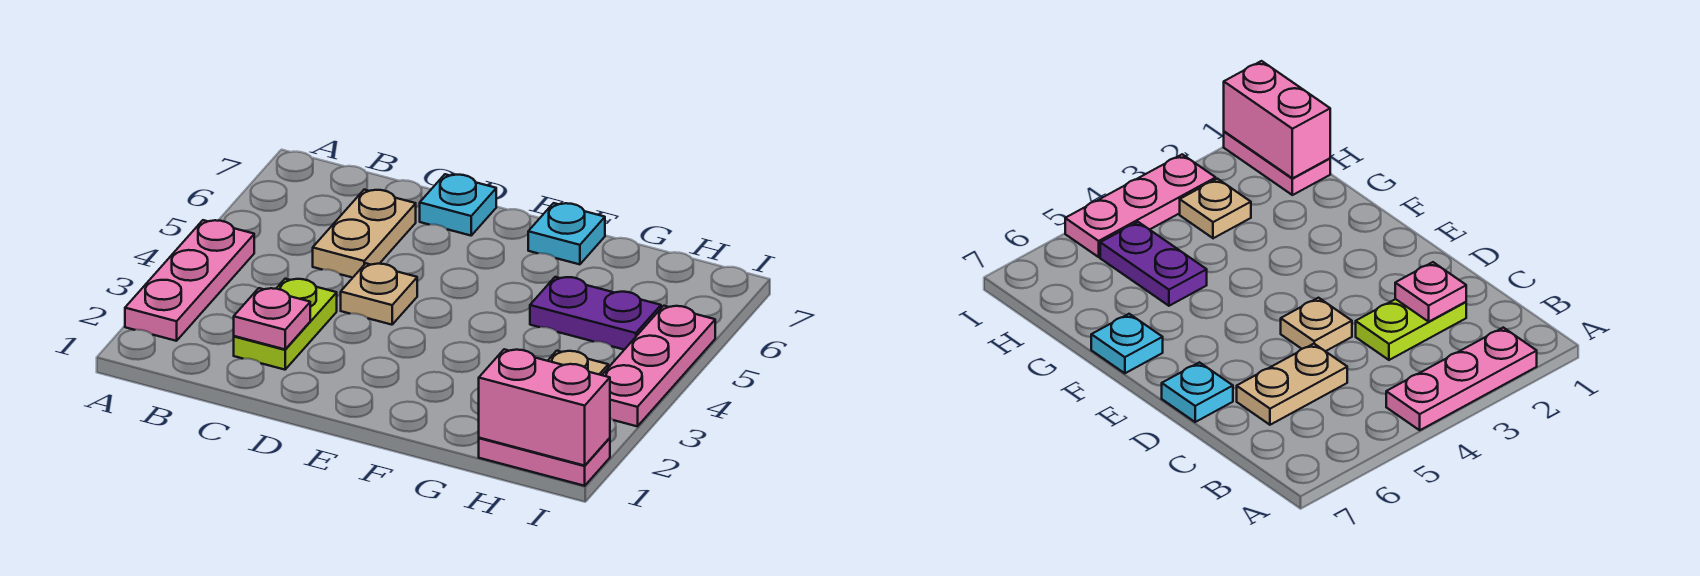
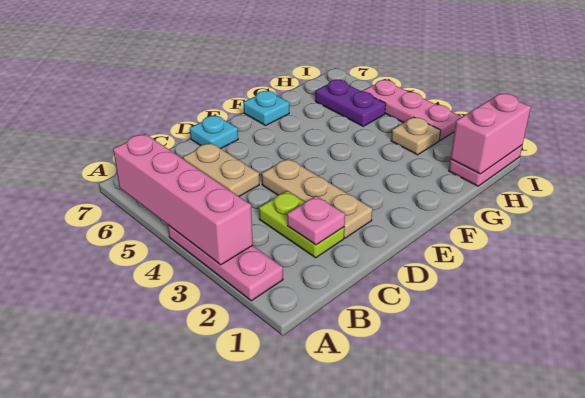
none -> pink brick A3:A6 level 2
tan plate D4 level 1 -> tan plate D2:D4 level 1
purple plate G5:H5 level 1 -> purple plate H5:H6 level 1

